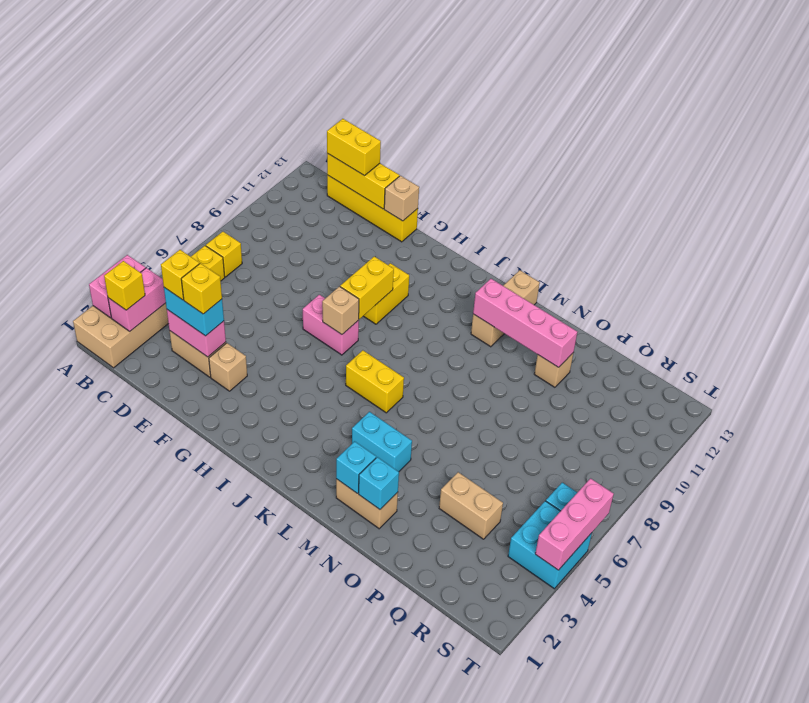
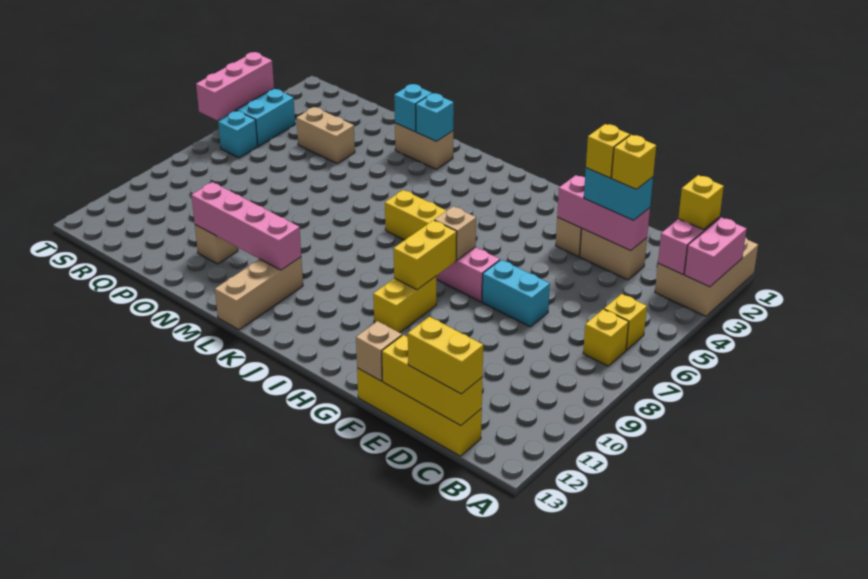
pink brick D3:E3 level 2 -> pink brick D3:F3 level 2
cyan brick L4:M4 level 1 -> cyan brick E7:F7 level 1

